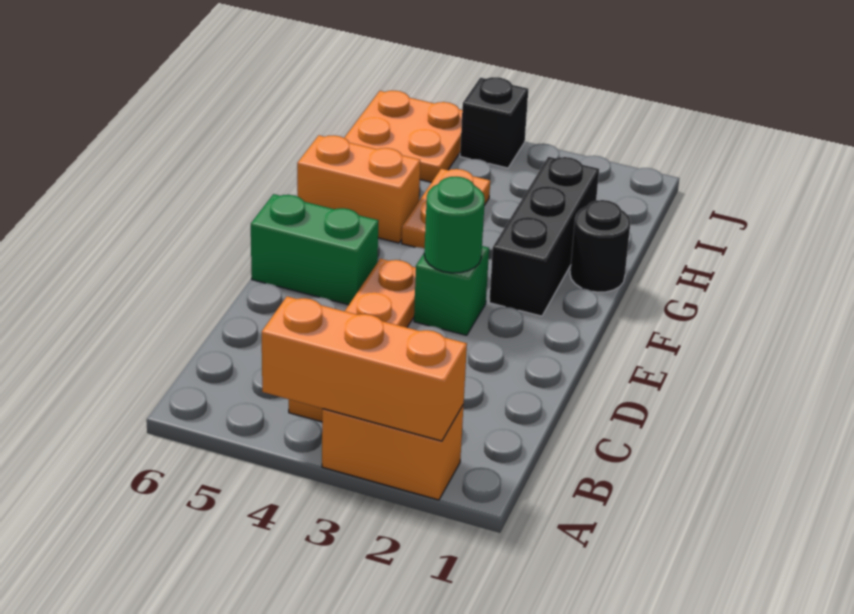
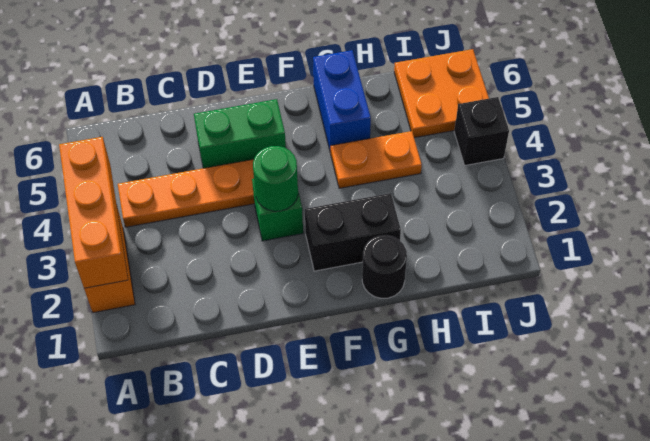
green brick E5:E6 level 1 -> green brick D5:E5 level 1
black brick F2:H2 level 1 -> black brick F2:G2 level 1
orange brick G5:G6 level 1 -> blue brick G5:G6 level 1

